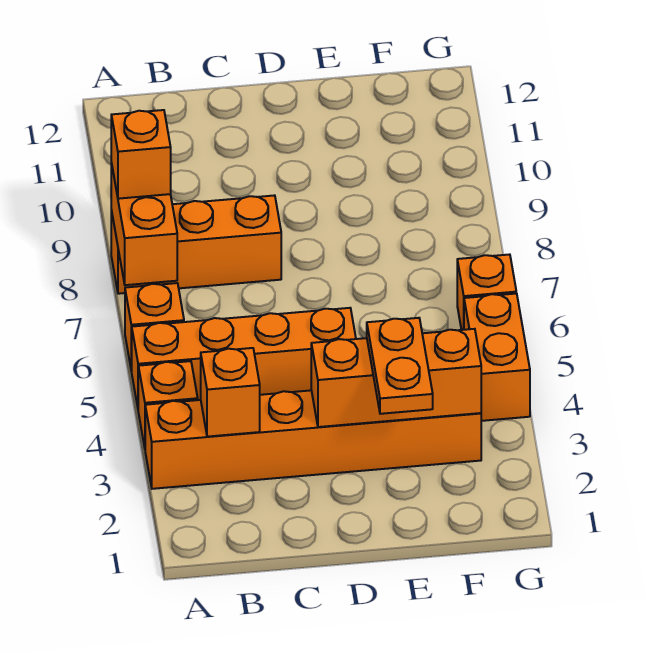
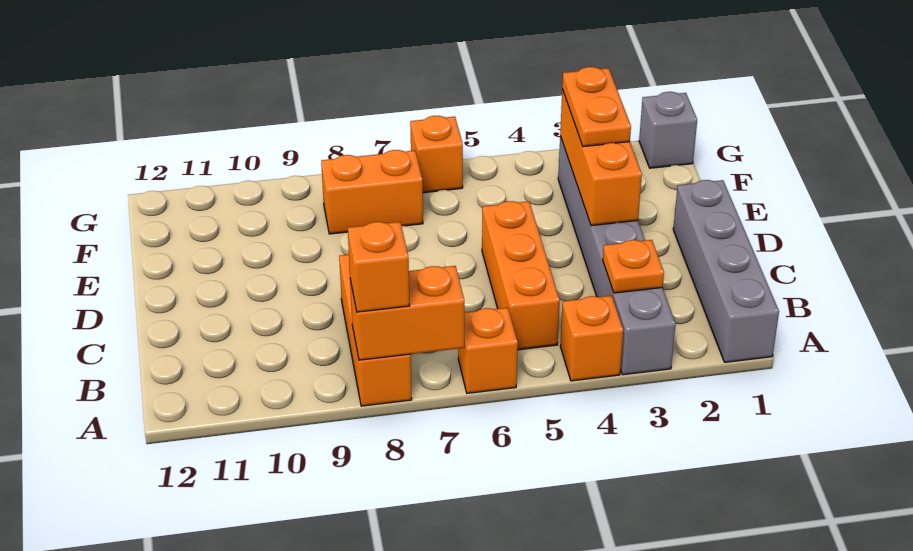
none -> grey brick A1:D1 level 1
orange brick A3:F3 level 1 -> grey brick A3:F3 level 1
orange brick A5:D5 level 1 -> orange brick B5:D5 level 1
orange brick B3 level 2 -> orange plate B3 level 2
orange plate E2:E3 level 3 -> orange plate E3:F3 level 3
none -> grey brick G1 level 1
orange brick G4:G5 level 1 -> orange brick F7:F8 level 1

